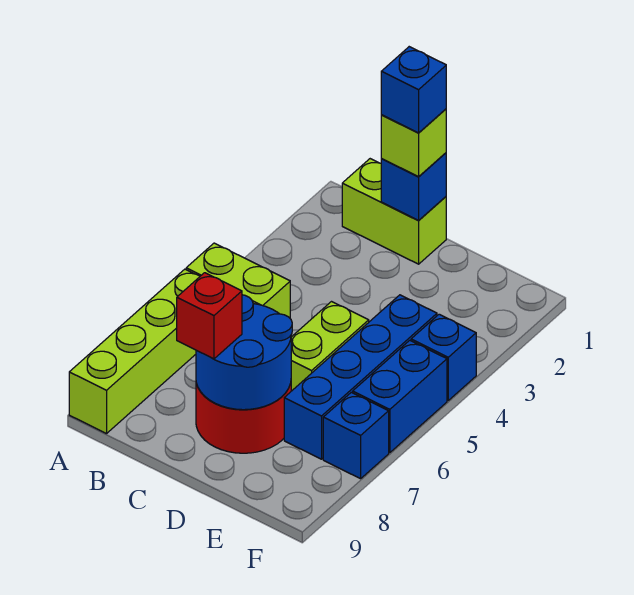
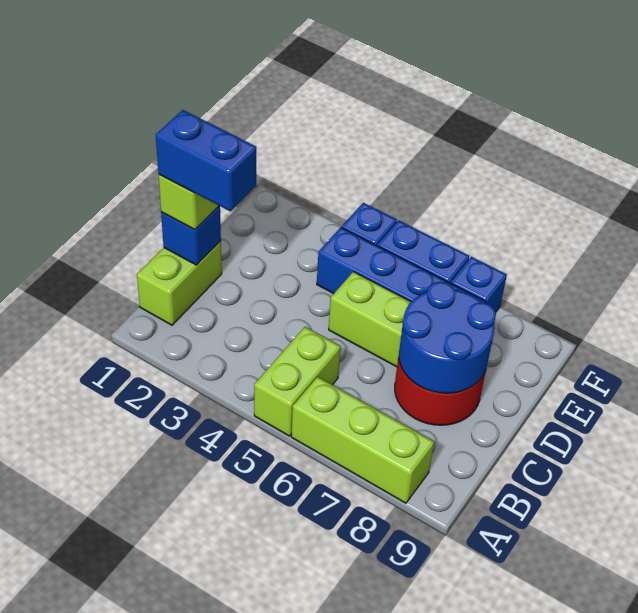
lime brick A6:A9 level 1 -> lime brick A6:A8 level 1
blue brick C1 level 4 -> blue brick C1:C2 level 4
red brick C8 level 3 -> none

